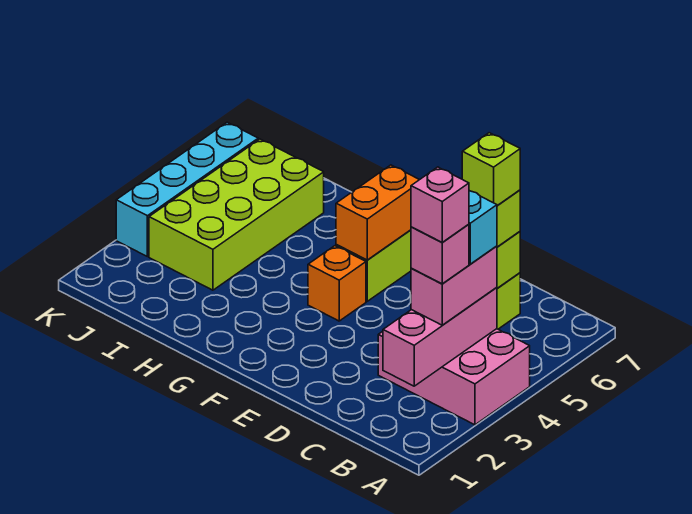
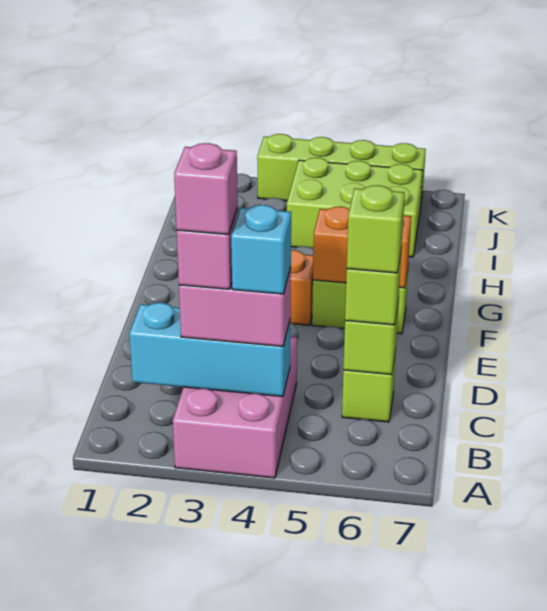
pink brick B2:B4 level 2 -> cyan brick B2:B4 level 2
lime brick I3:J6 level 1 -> lime brick I4:J6 level 1
cyan brick K3:K6 level 1 -> lime brick K3:K6 level 1

